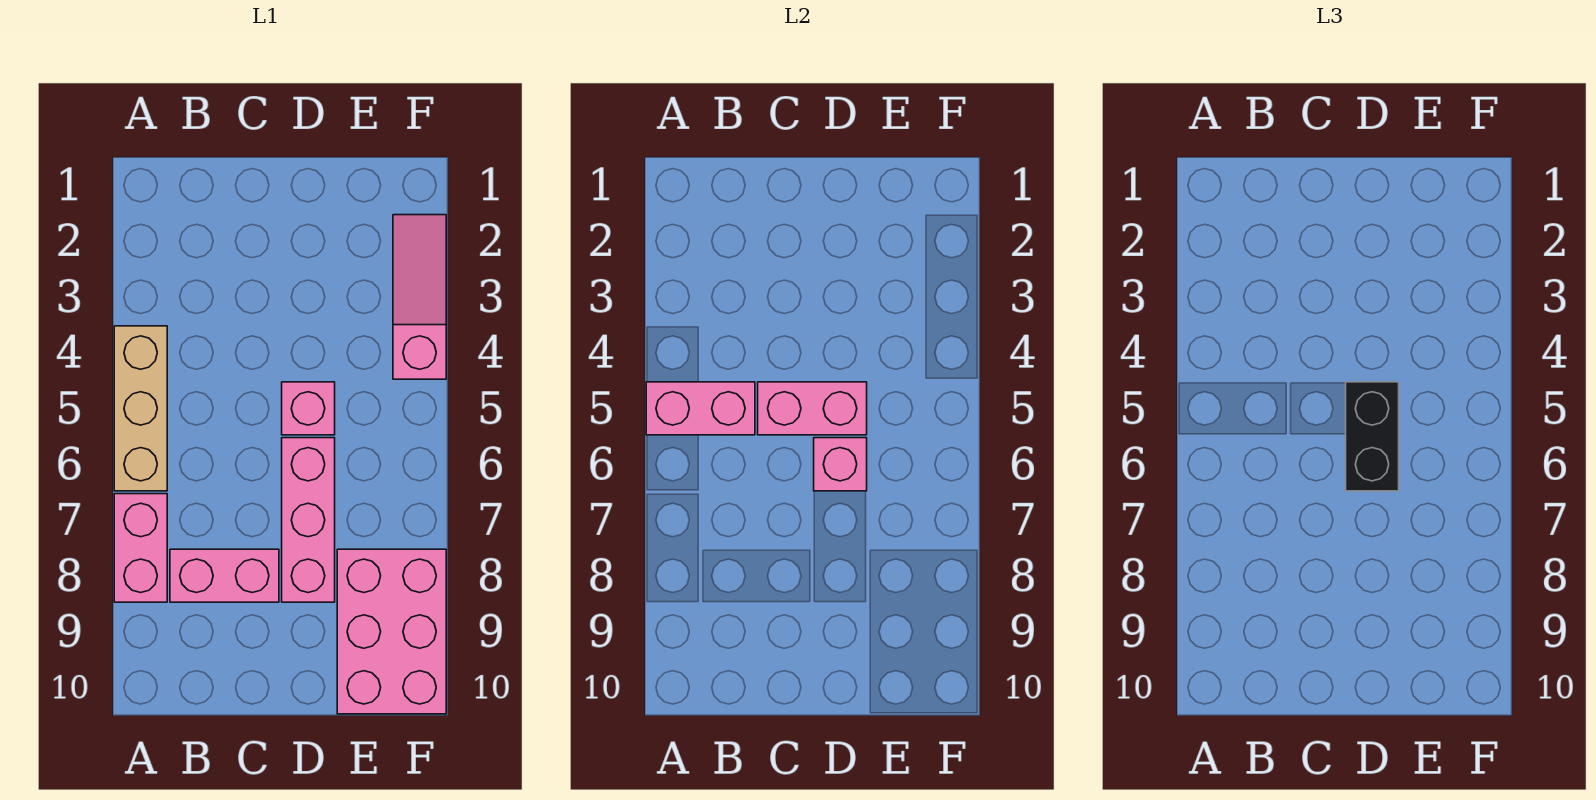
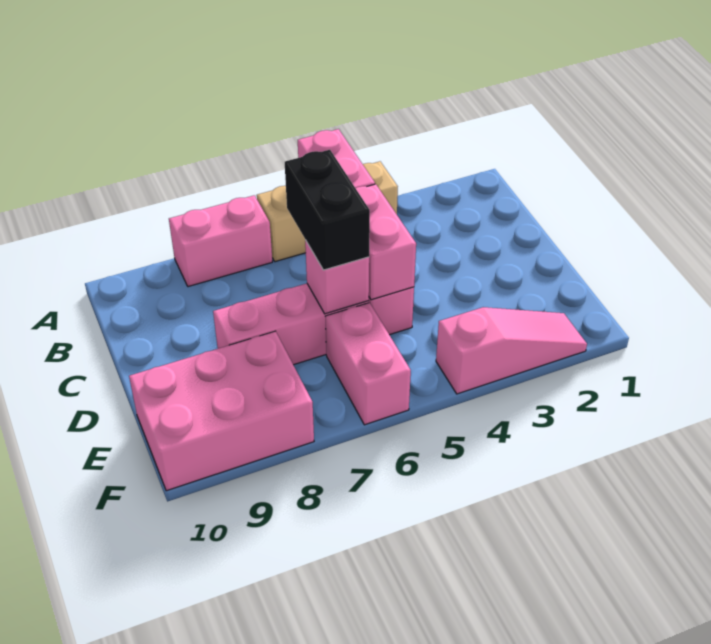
pink brick B8:C8 level 1 -> pink brick E6:F6 level 1
black brick D5:D6 level 3 -> black brick C6:D6 level 3

